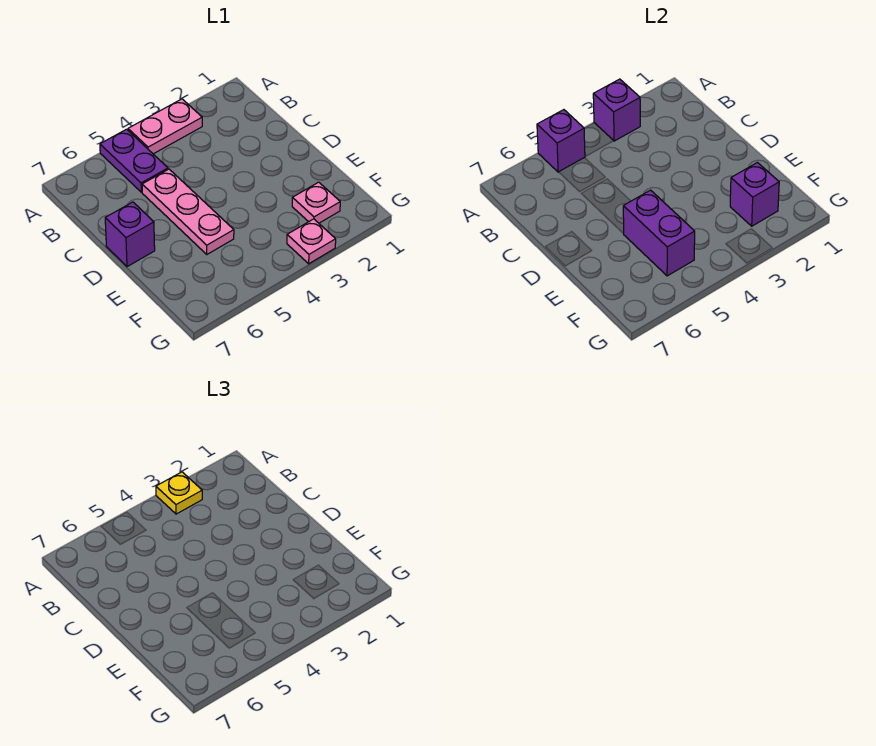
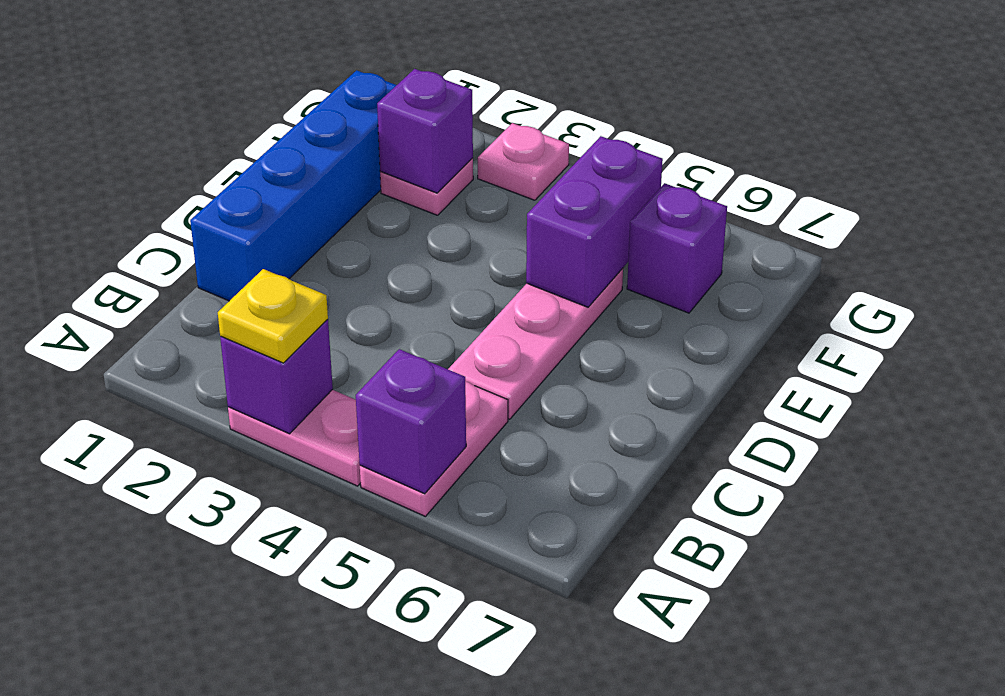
purple plate A5:B5 level 1 -> pink plate A5:B5 level 1
none -> blue brick C1:F1 level 1
purple brick D7 level 1 -> purple brick F6 level 1

